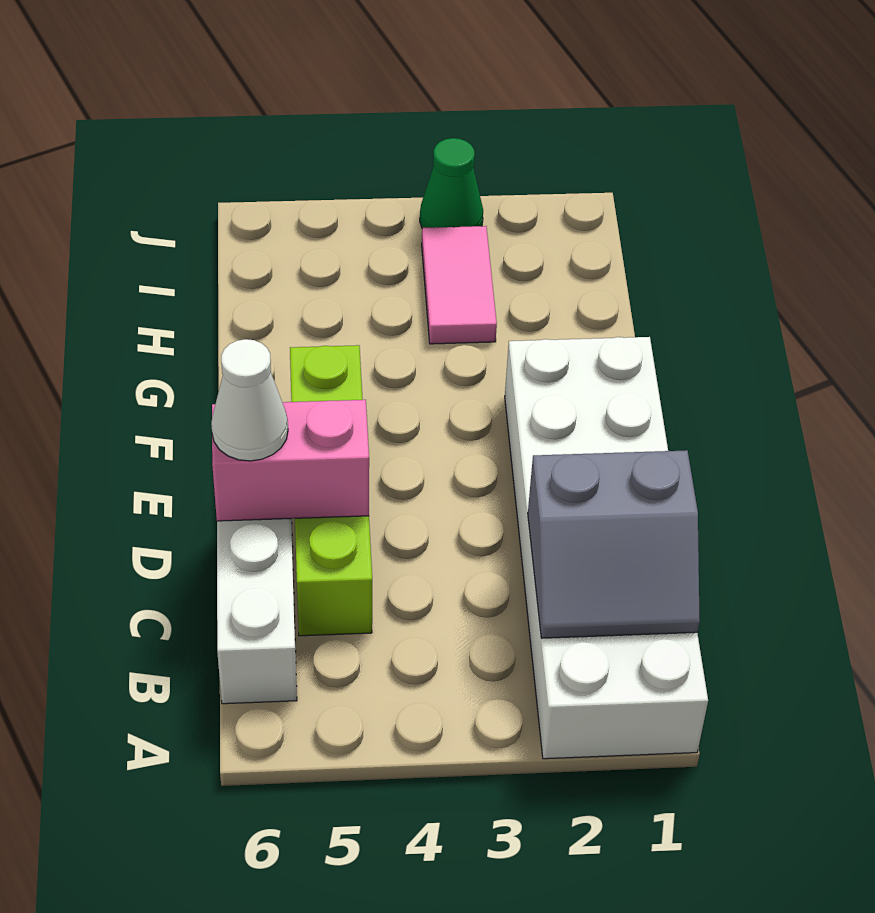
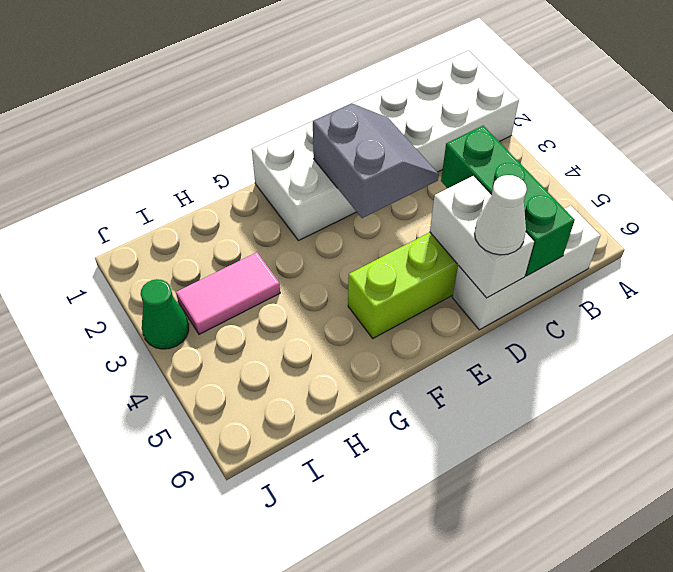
grey slope B1:C2 level 2 top C -> grey slope D2:E3 level 2 top E
none -> green brick C4:C6 level 2
pink brick D5:D6 level 2 -> white brick D5:D6 level 2

